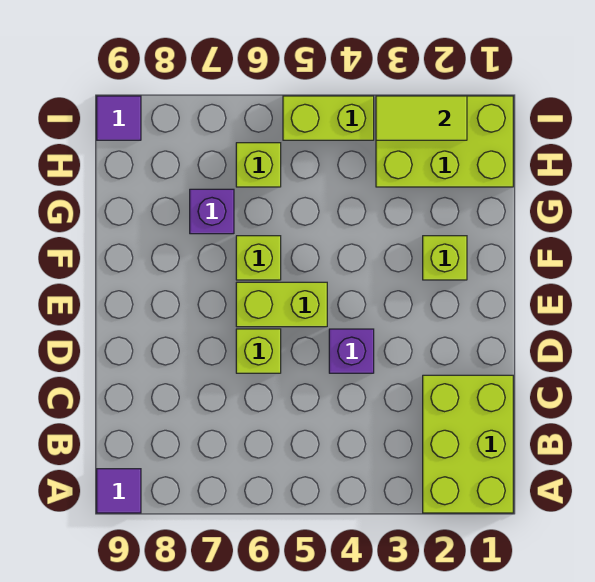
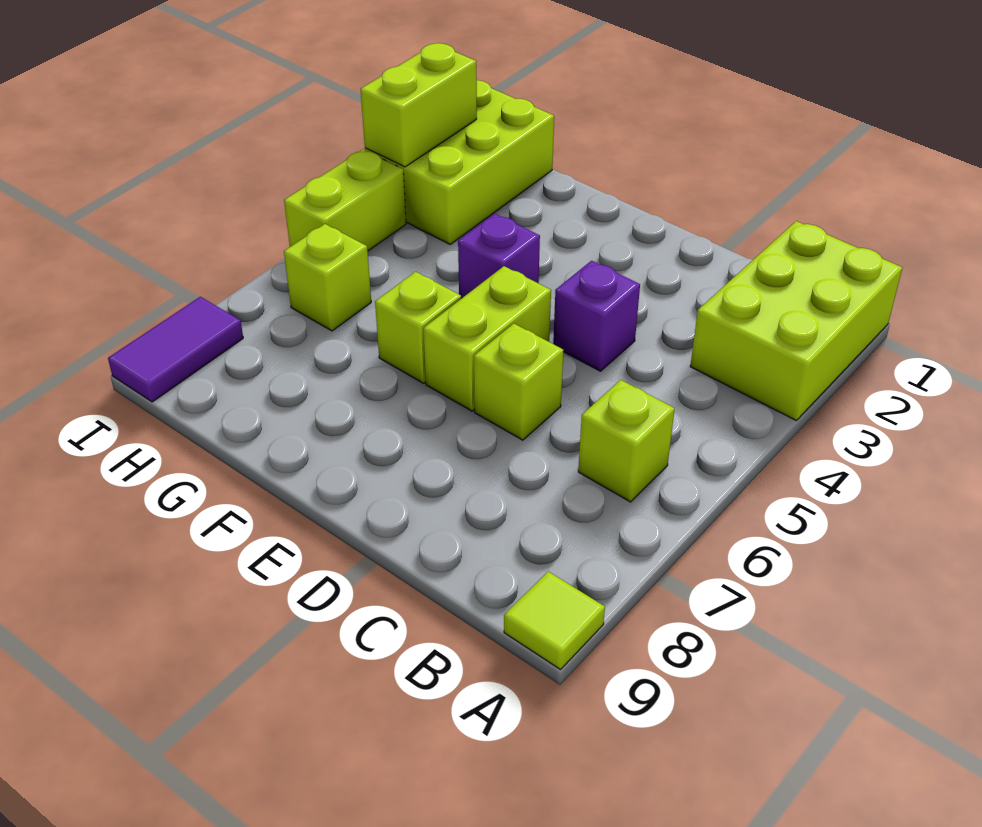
lime brick A1:C2 level 1 -> lime brick A1:B3 level 1
purple tile A9 level 1 -> lime tile A9 level 1
lime brick F2 level 1 -> lime brick B6 level 1
purple brick G7 level 1 -> purple brick F4 level 1
lime tile I2:I3 level 2 -> lime brick I2:I3 level 2
purple tile I9 level 1 -> purple tile I8:I9 level 1

